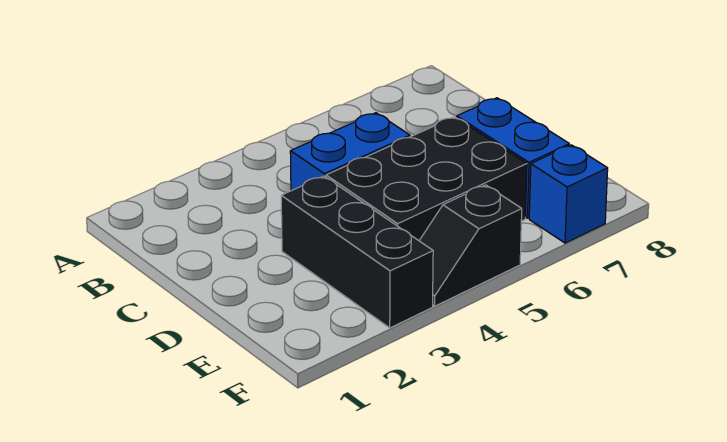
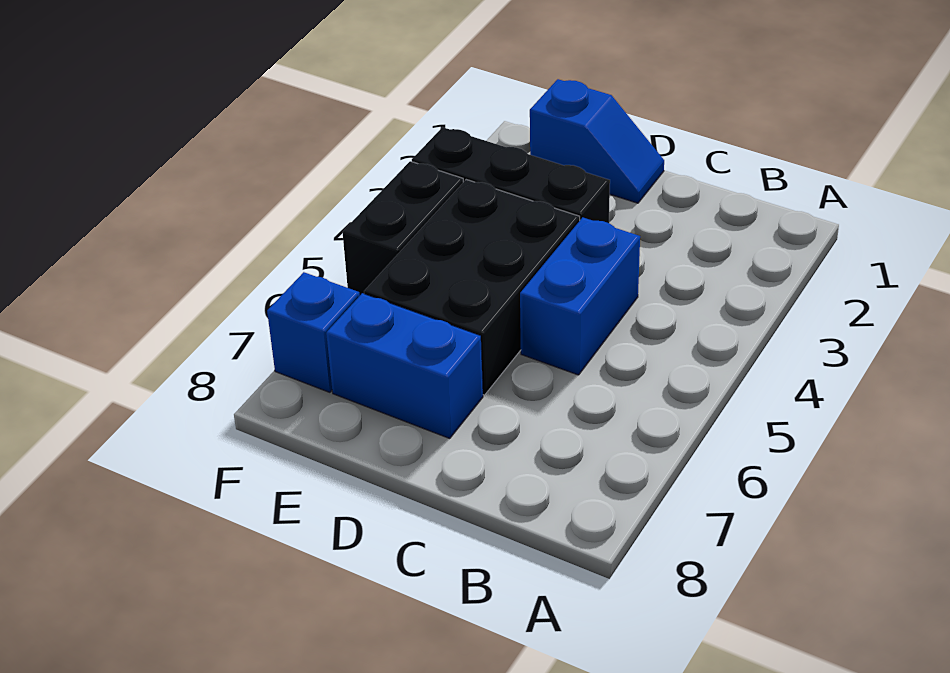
none -> blue slope D1:E1 level 1 top E
black slope F4:F5 level 1 top 5 -> black brick F4:F5 level 1

